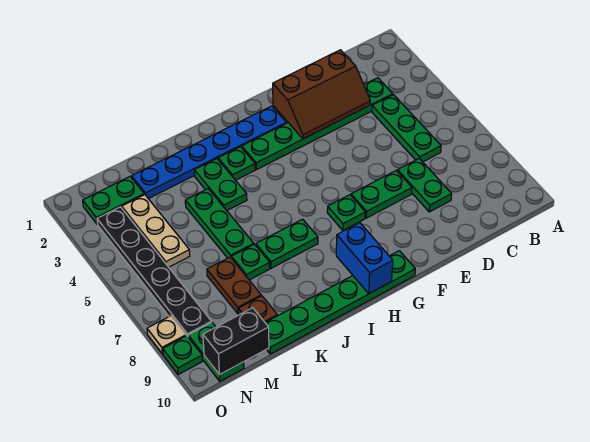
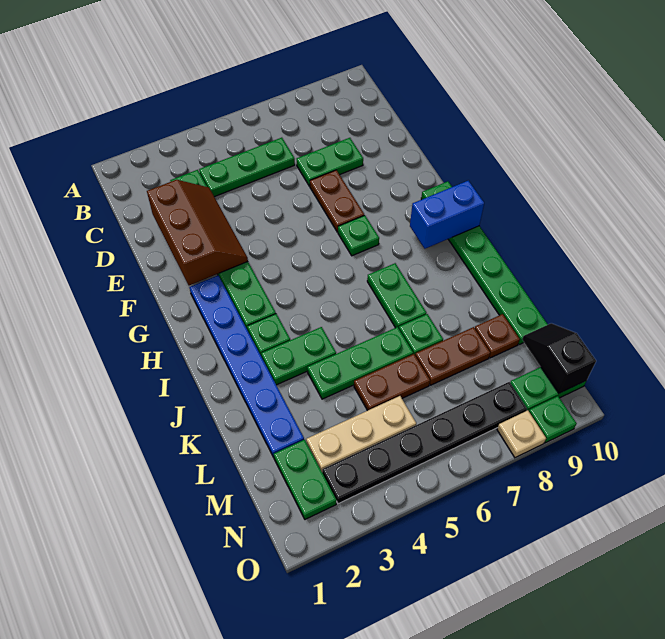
green plate E7:F7 level 1 -> brown plate E7:F7 level 1
none -> brown plate L5:L6 level 1
black brick M10:N10 level 2 -> black slope M10:N10 level 2 top N

